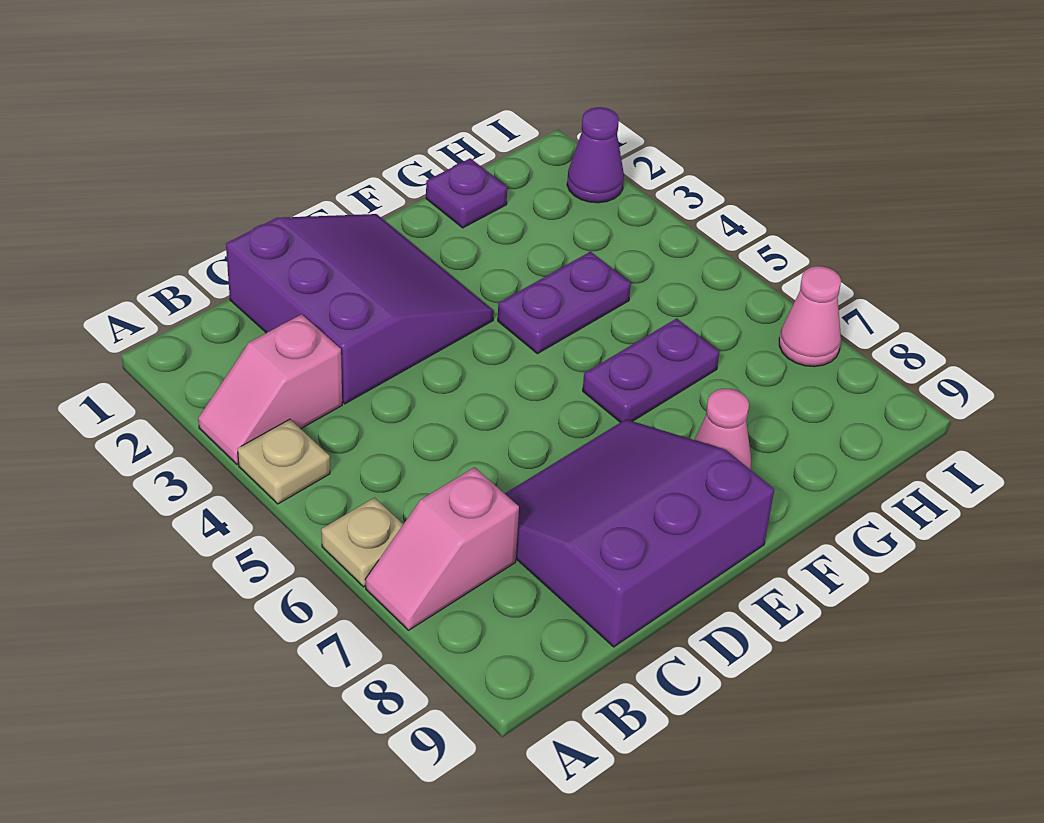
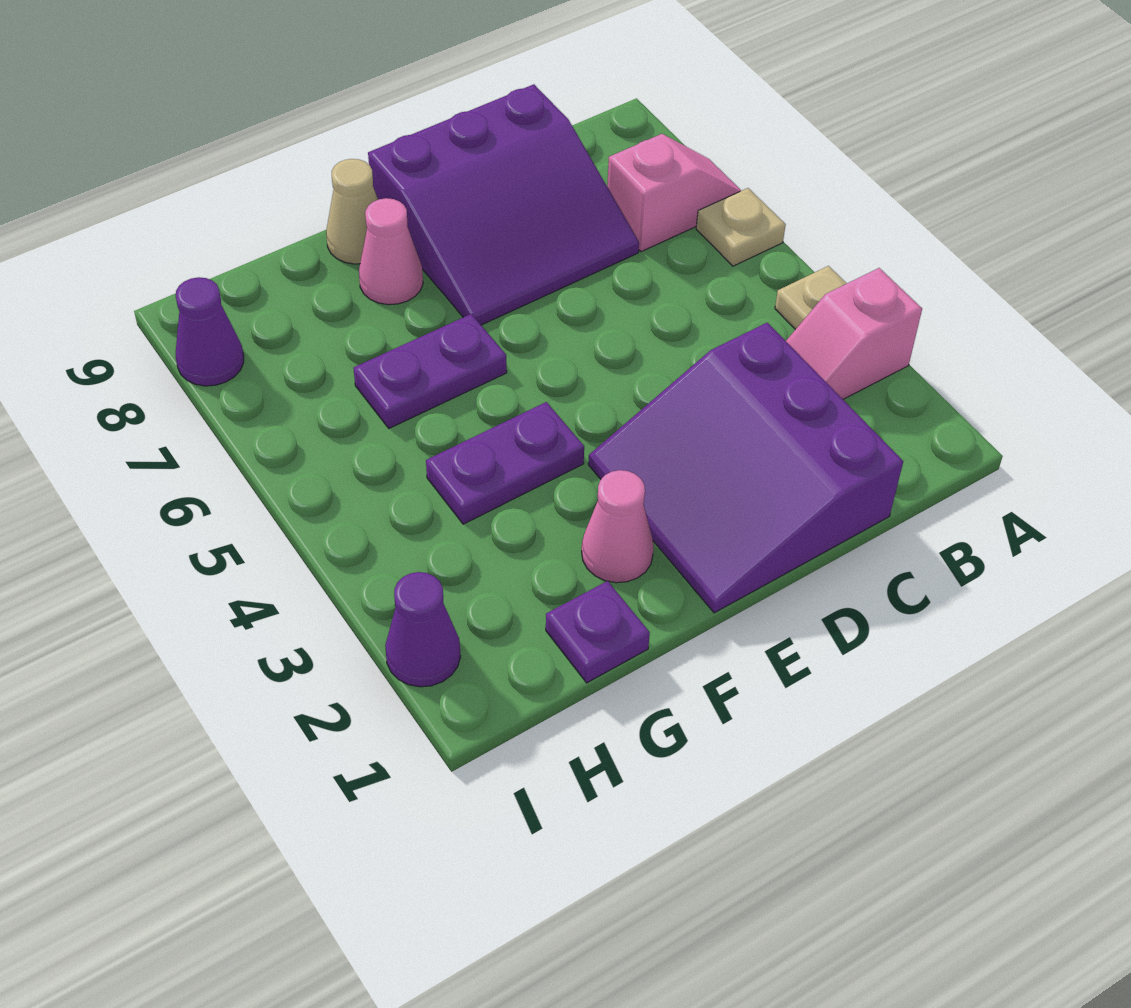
pink slope A3:B3 level 1 top B -> pink slope A3:B3 level 1 top A
none -> tan cone F9 level 1
pink cone I7 level 1 -> pink cone F2 level 1
none -> purple cone I8 level 1

